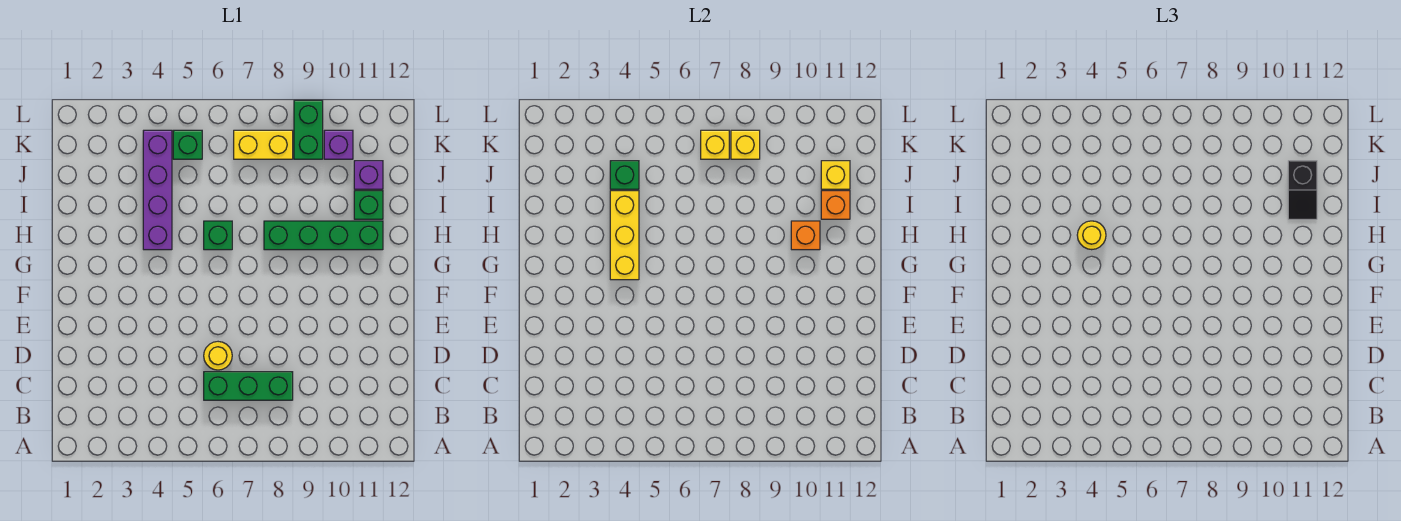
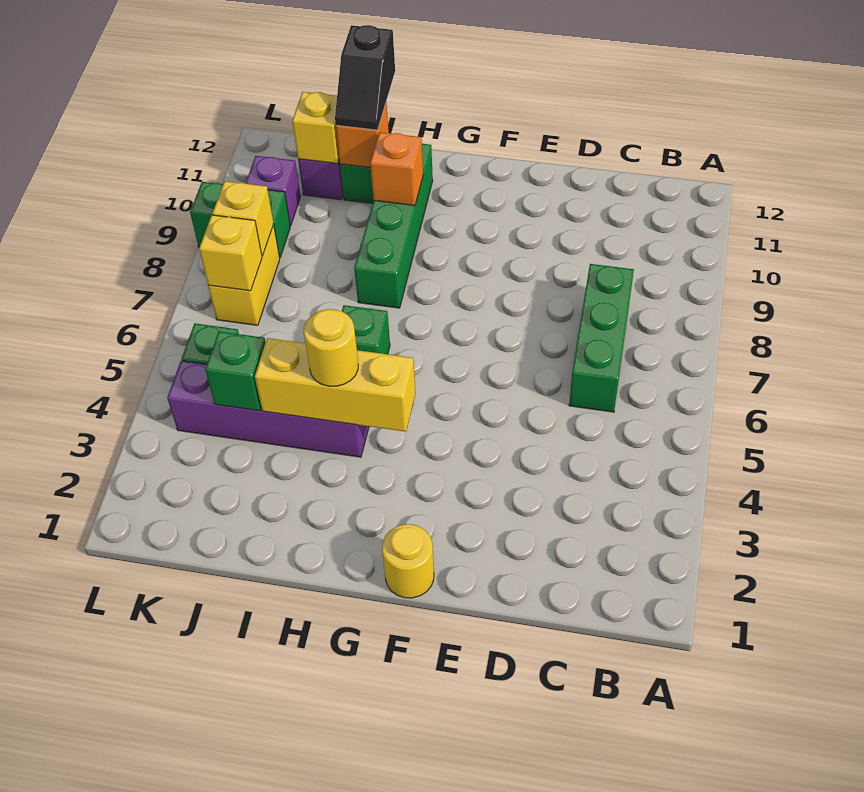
yellow round brick D6 level 1 -> yellow round brick F1 level 1
black slope I11:J11 level 3 top J -> black slope I11:I12 level 3 top 12

